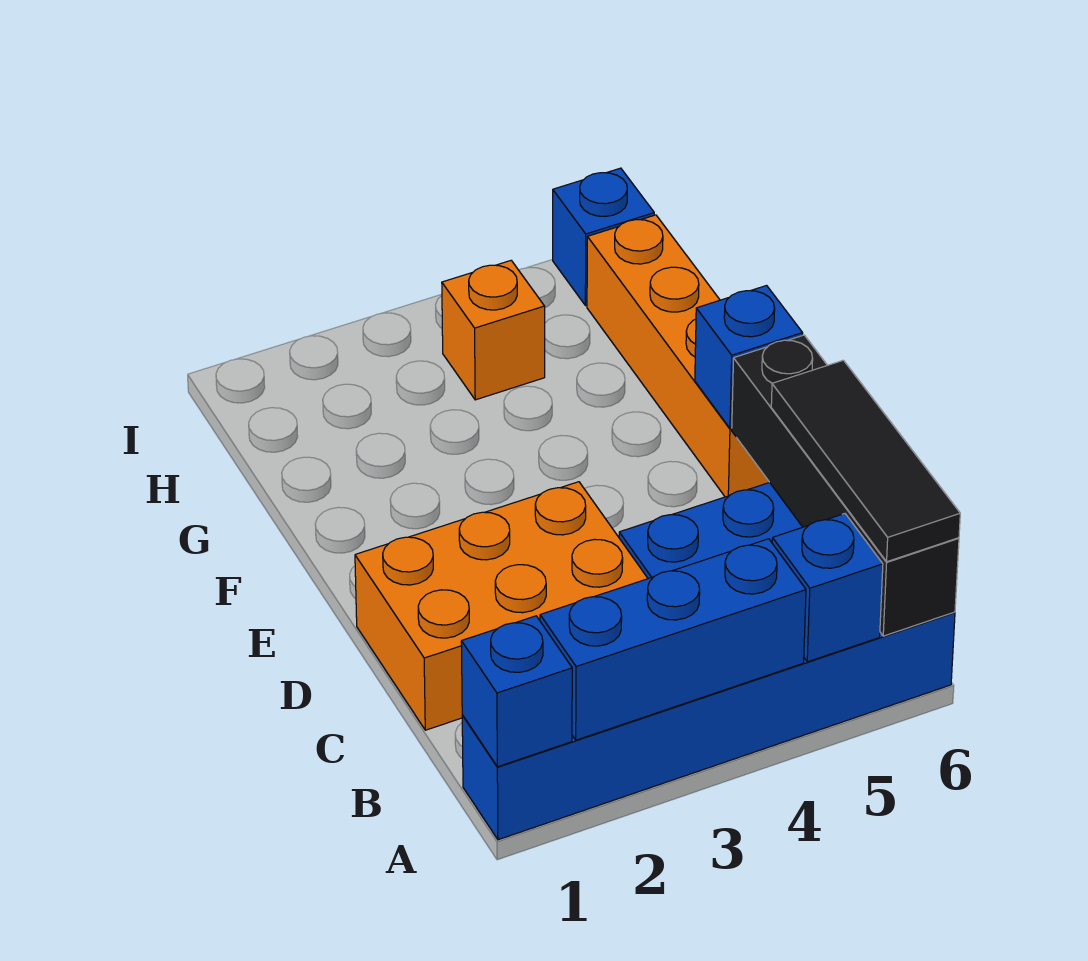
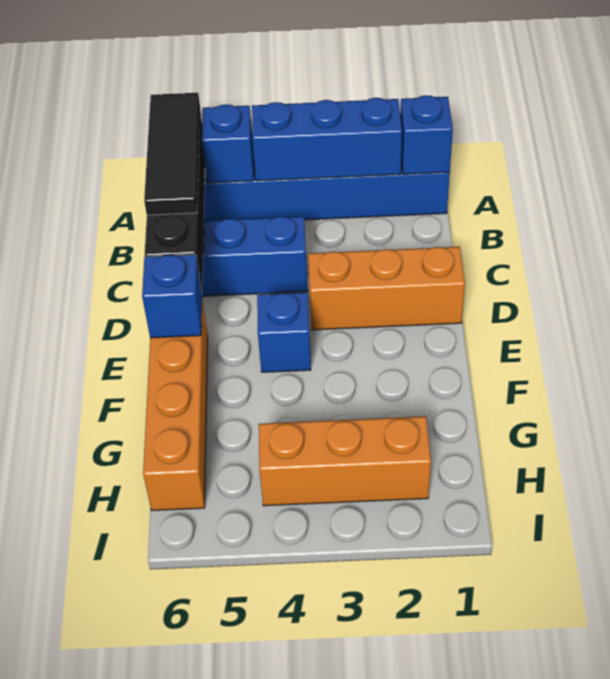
orange brick C1:D3 level 1 -> orange brick D1:D3 level 1
orange brick H4 level 1 -> orange brick H2:H4 level 1
blue brick I6 level 1 -> blue brick E4 level 1

